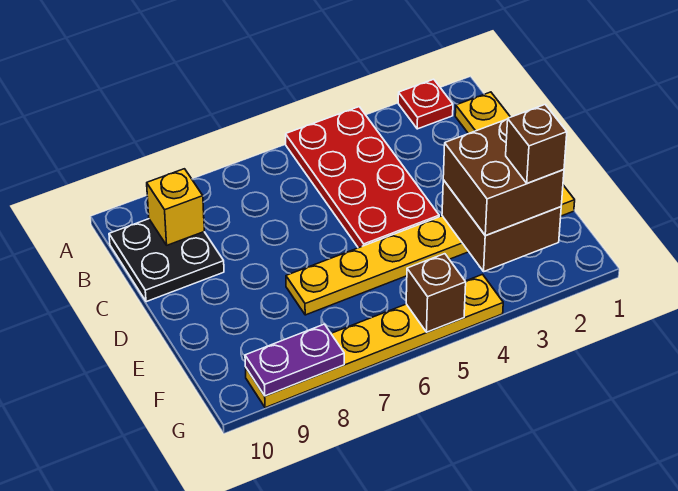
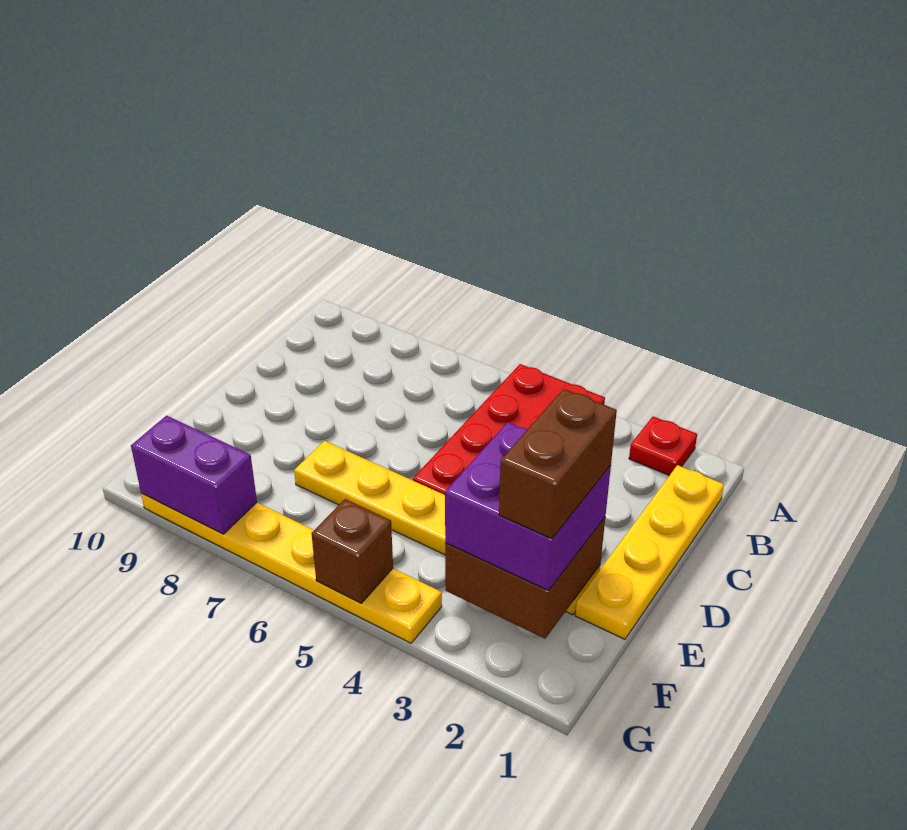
black plate B9:C10 level 1 -> none
yellow brick B9 level 2 -> none
brown brick E2:F3 level 3 -> purple brick E2:F3 level 3
brown brick F2 level 4 -> brown brick E2:F2 level 4
purple plate G8:G9 level 2 -> purple brick G8:G9 level 2

